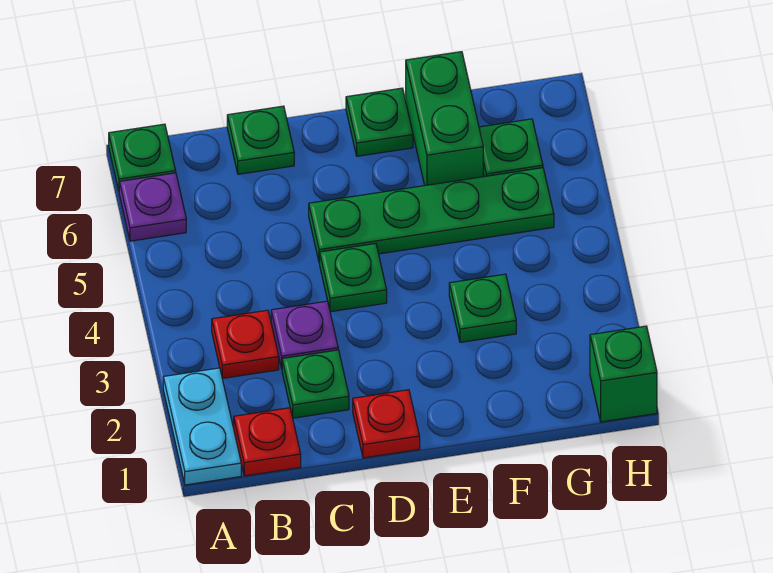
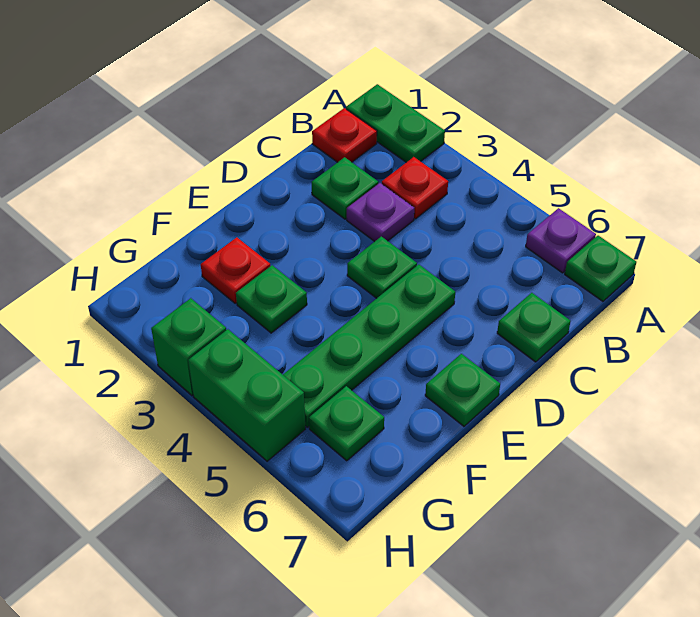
cyan plate A1:A2 level 1 -> green plate A1:A2 level 1
red plate D1 level 1 -> red plate F2 level 1
green brick F6:F7 level 1 -> green brick H4:H5 level 1
green brick H1 level 1 -> green brick H3 level 1

